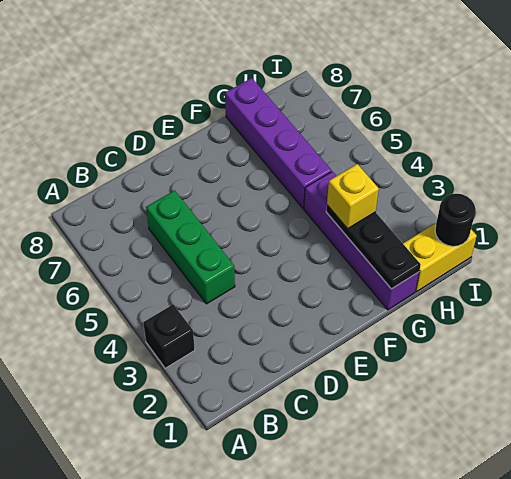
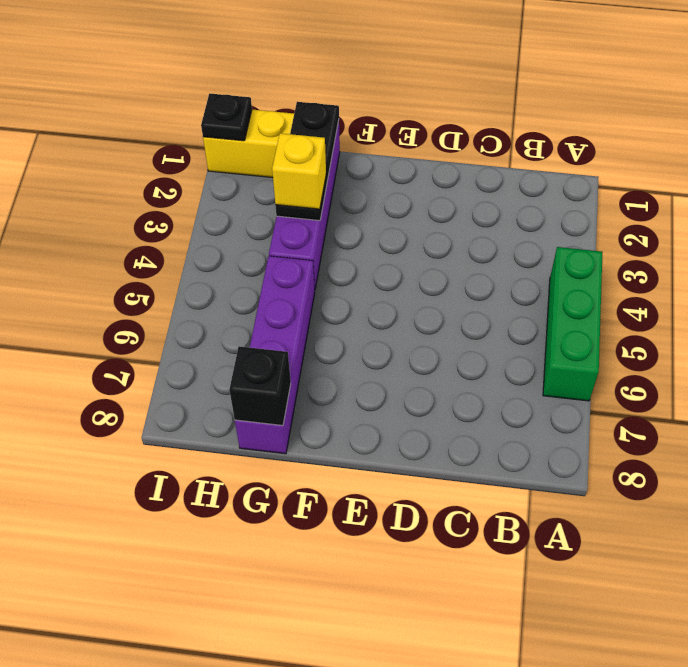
black brick A3 level 1 -> black brick G8 level 2
green brick C4:C6 level 1 -> green brick A4:A6 level 1
black round brick I1 level 2 -> black plate I1 level 2

